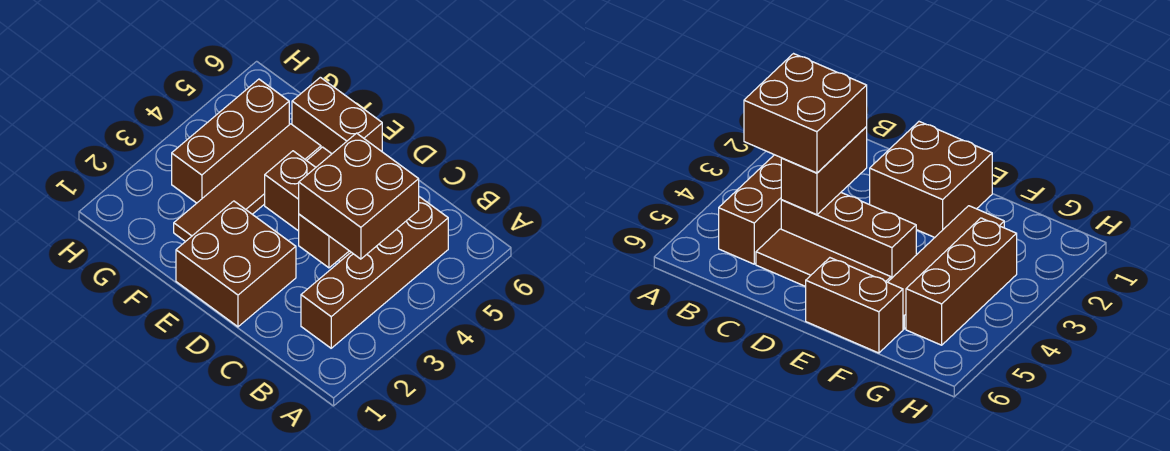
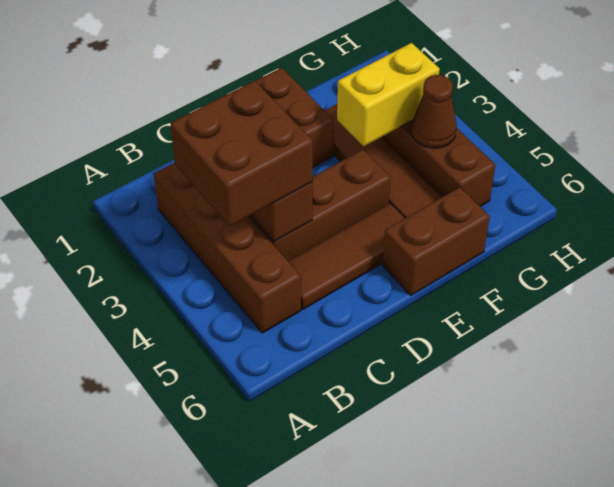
none -> yellow brick F3:G3 level 2
none -> brown cone G4 level 2

